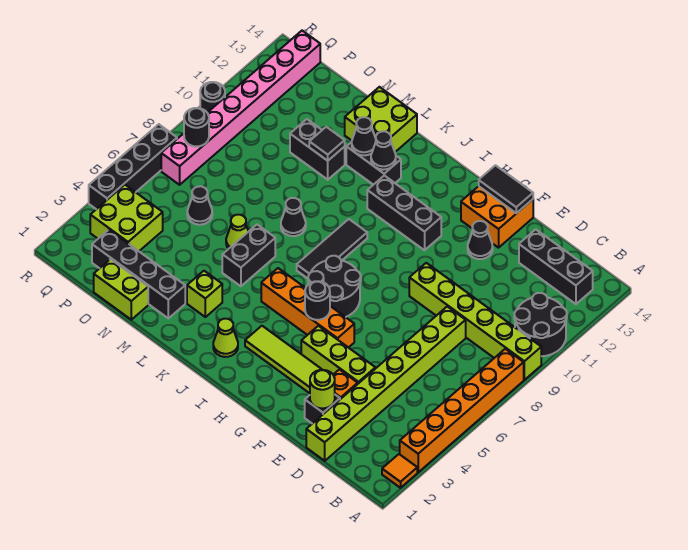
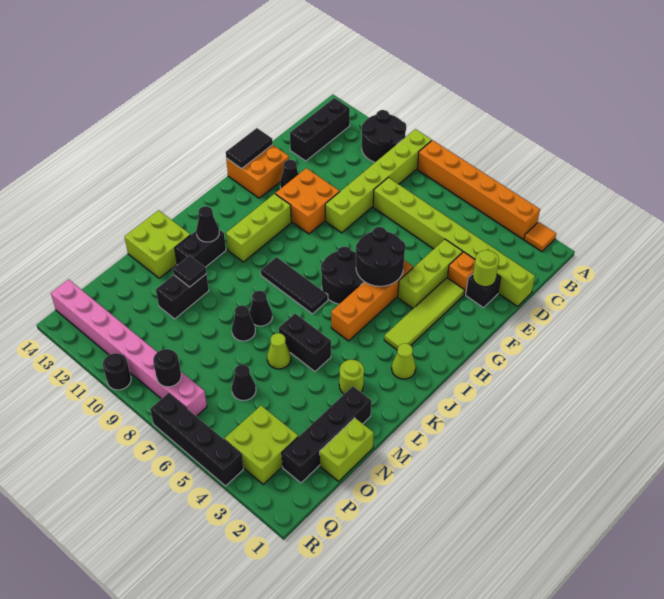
none -> orange brick F10:G11 level 1
black round brick H5 level 2 -> black round brick G5:H6 level 2
black brick H11:J11 level 1 -> lime brick H11:J11 level 1
lime brick L3 level 1 -> lime round brick L3 level 1
black cone L12 level 2 -> black cone M8 level 1

